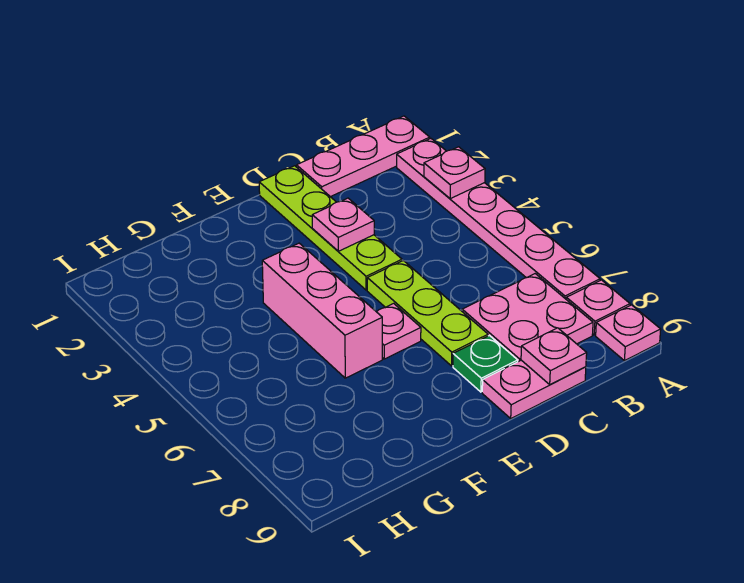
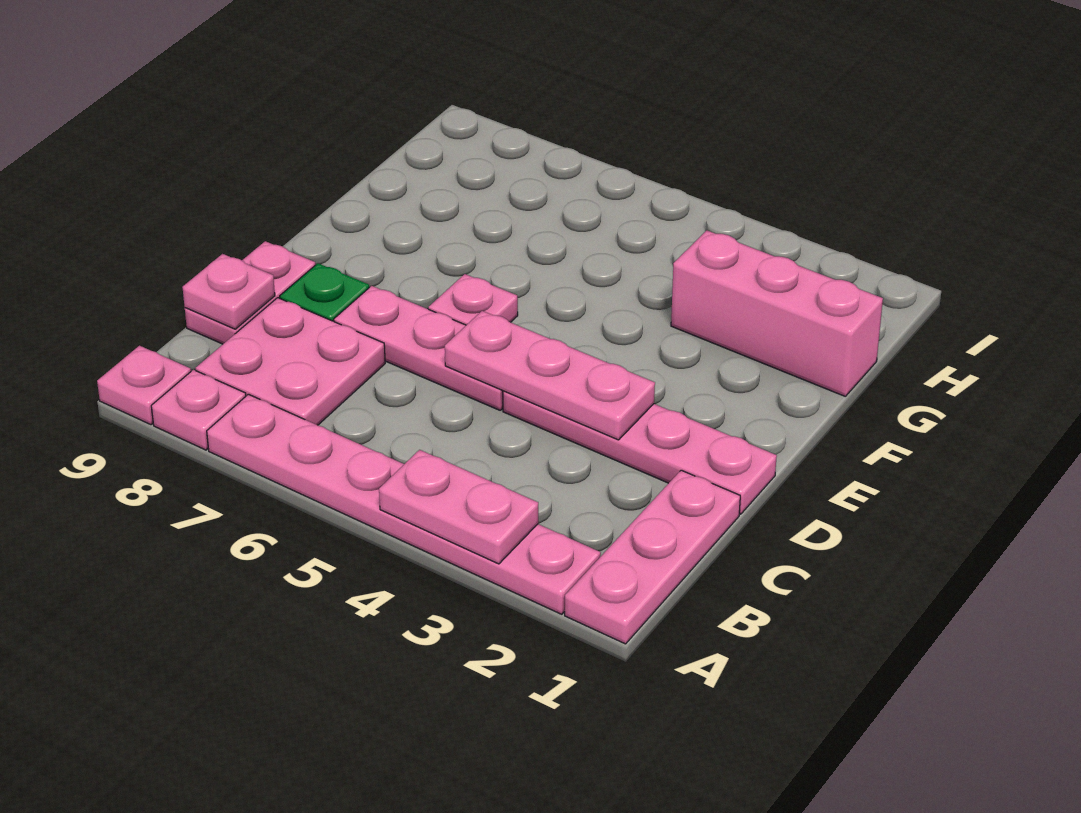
pink plate A3 level 2 -> pink plate A3:A4 level 2
lime plate D1:D4 level 1 -> pink plate D1:D4 level 1
pink plate D3 level 2 -> pink plate D3:D5 level 2
lime plate D5:D7 level 1 -> pink plate D5:D7 level 1
pink brick F4:F6 level 1 -> pink brick G1:G3 level 1

